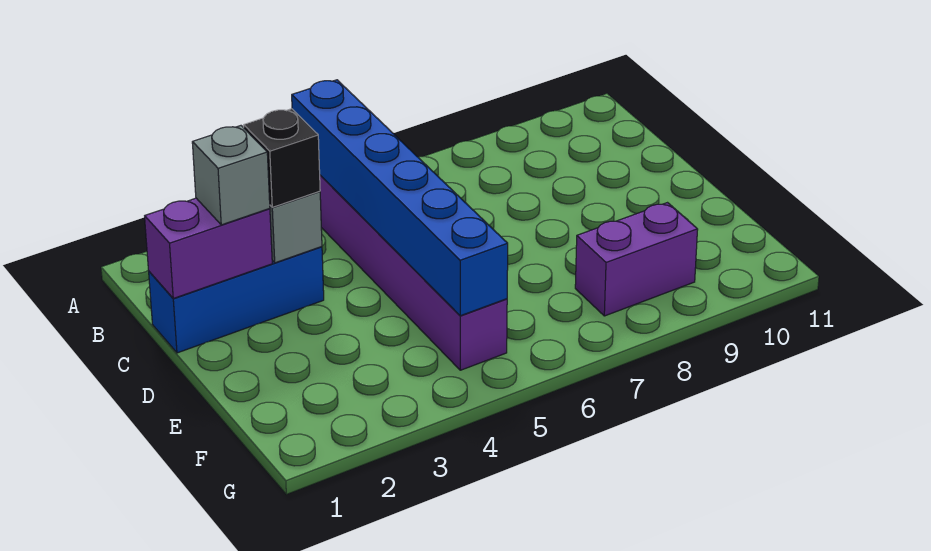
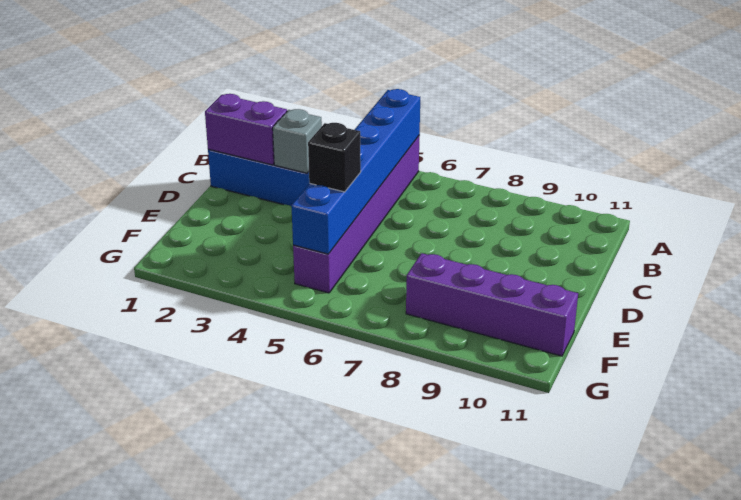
grey brick C2 level 3 -> none
black brick C3 level 3 -> black brick E5 level 3
purple brick F8:F9 level 1 -> purple brick F8:F11 level 1

